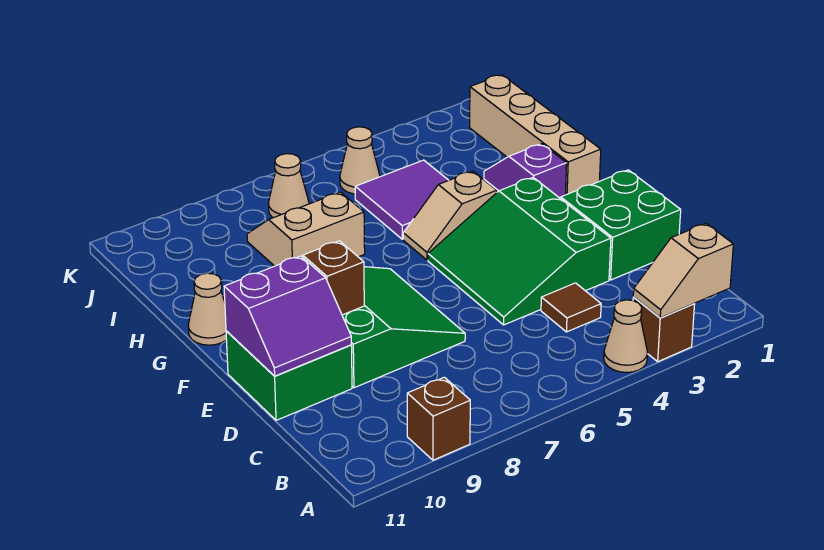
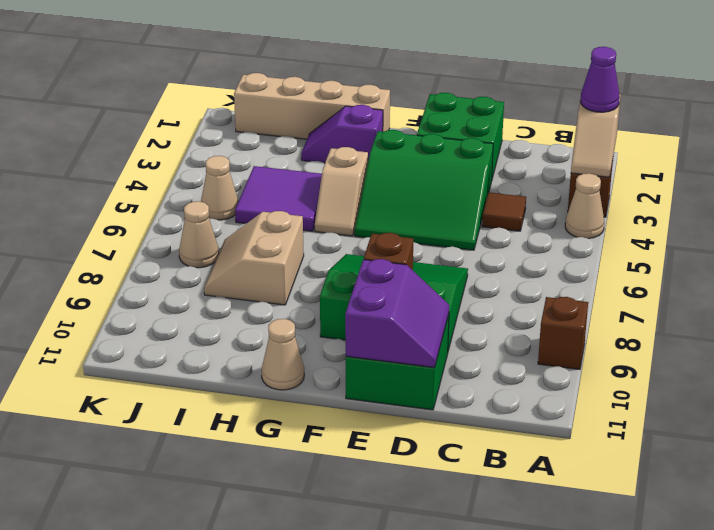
none -> purple cone A2 level 3

